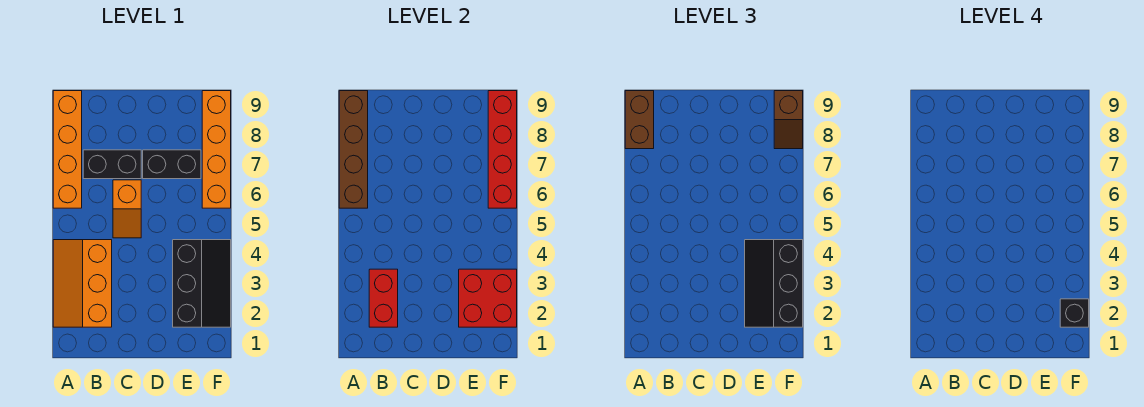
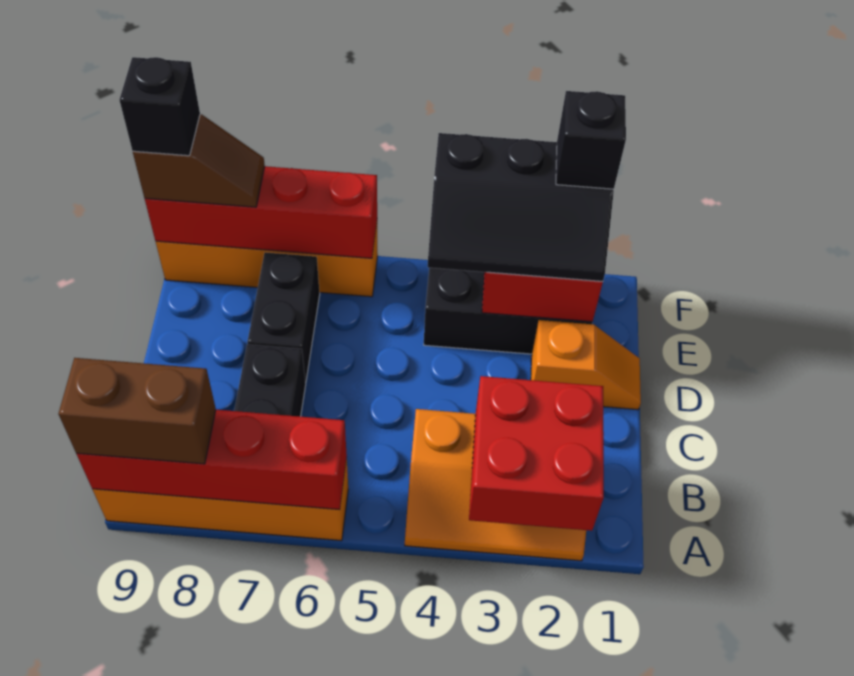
brown brick A6:A9 level 2 -> red brick A6:A9 level 2
red brick B2:B3 level 2 -> red brick A2:B3 level 2
orange slope C5:C6 level 1 top 6 -> orange slope D1:D2 level 1 top 2
none -> black brick F9 level 4

